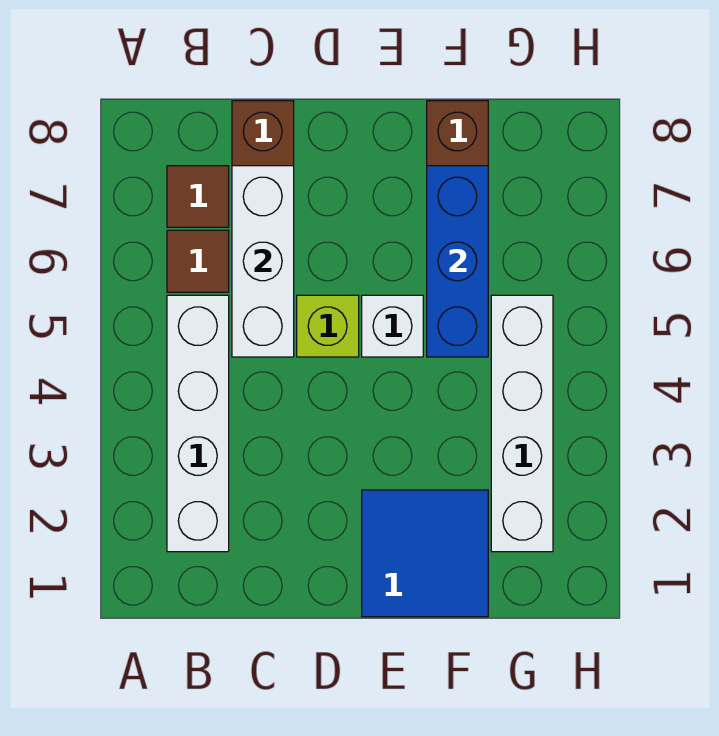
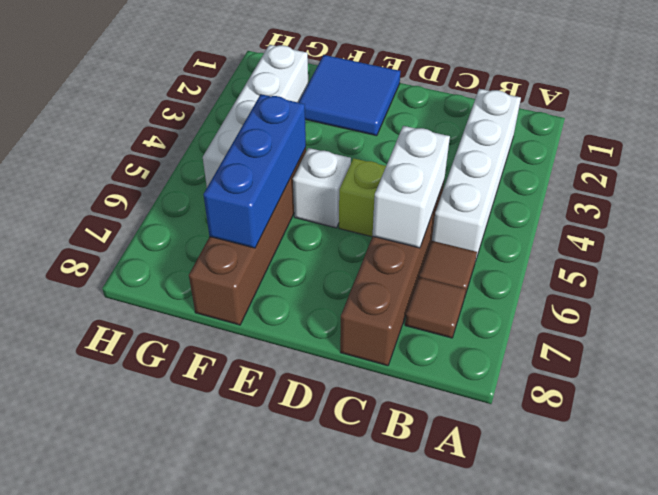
white brick C5:C7 level 2 -> white brick C5:C6 level 2

